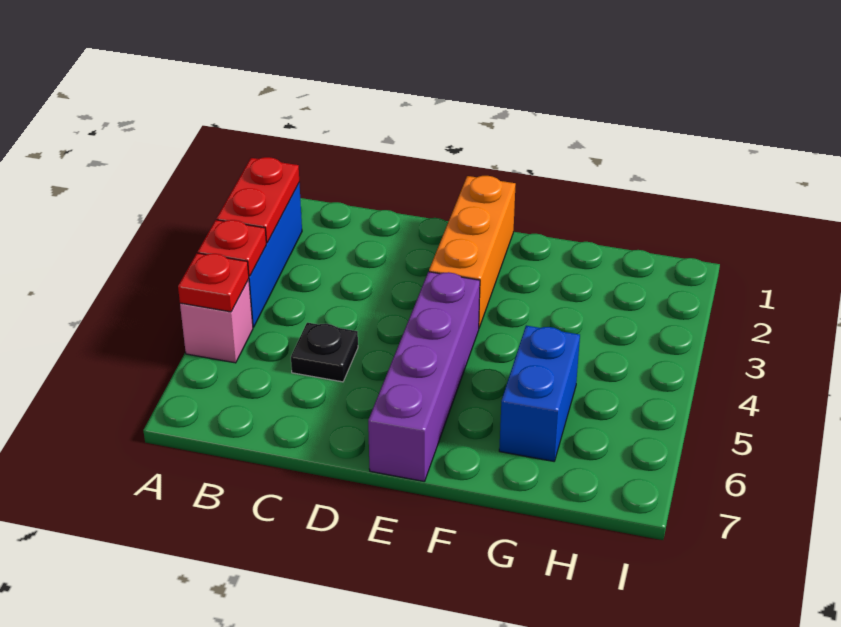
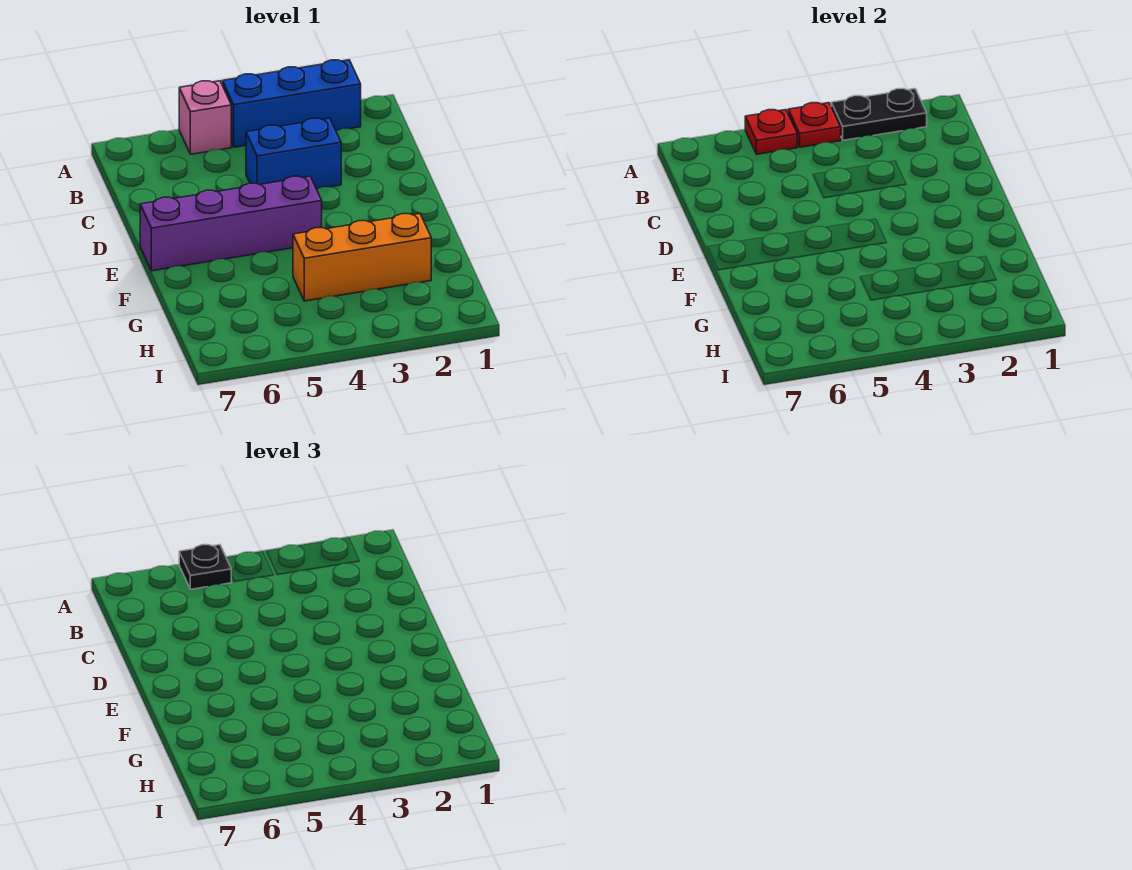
red plate A2:A3 level 2 -> black plate A2:A3 level 2
black plate C5 level 1 -> black plate A5 level 3
orange brick E1:E3 level 1 -> orange brick G2:G4 level 1
blue brick G5:G6 level 1 -> blue brick C3:C4 level 1

